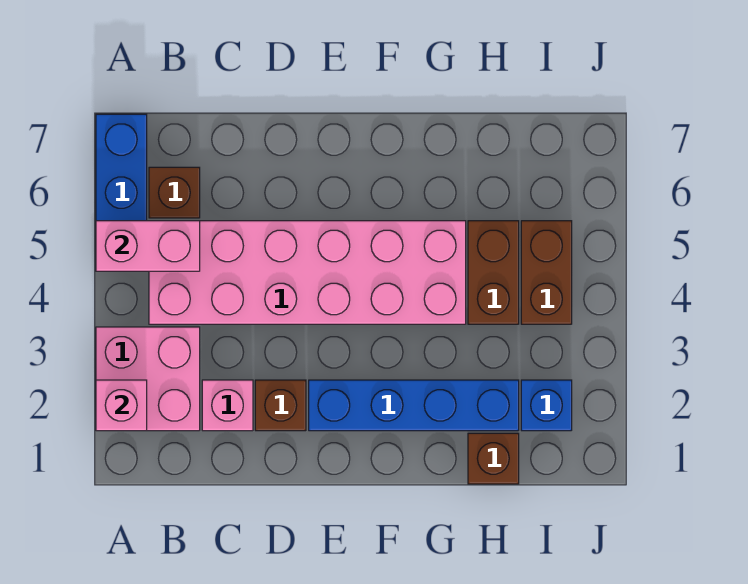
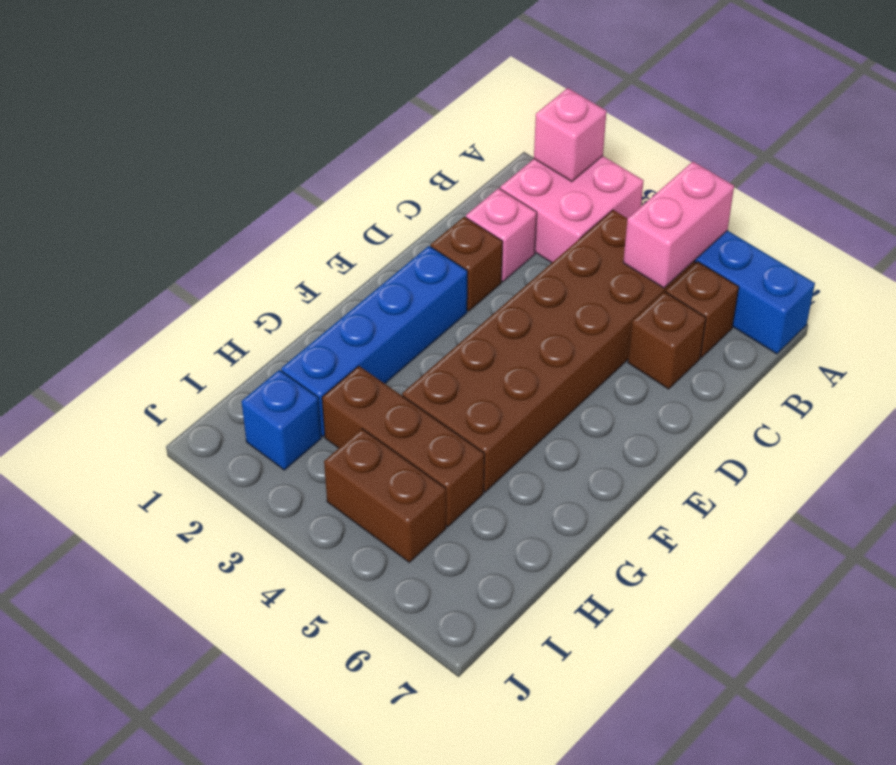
pink brick B4:G5 level 1 -> brown brick B4:G5 level 1
brown brick H1 level 1 -> brown brick C6 level 1
brown brick H4:H5 level 1 -> brown brick H3:H5 level 1

